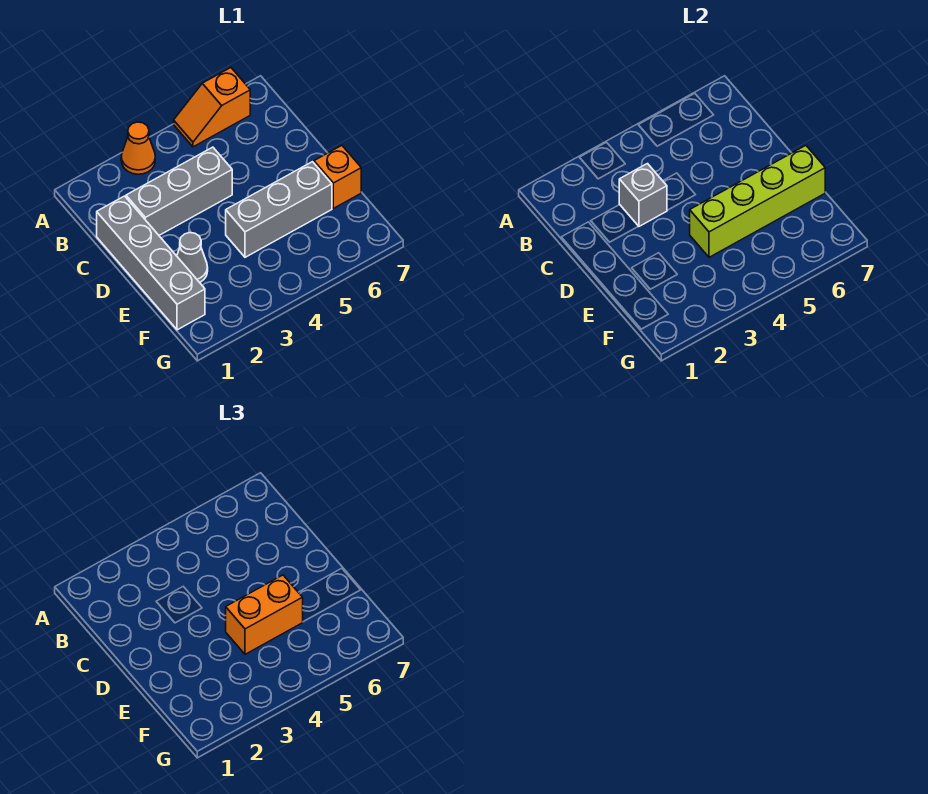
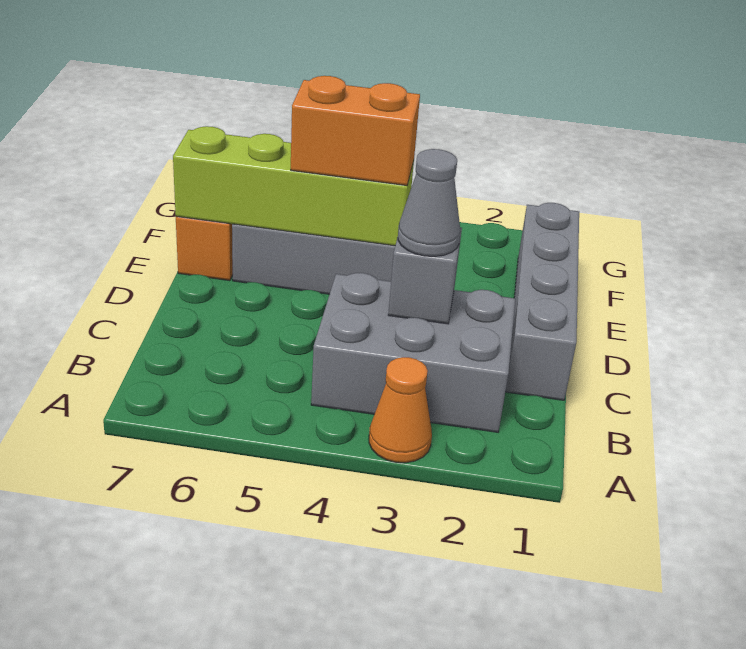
orange slope A5:A6 level 1 top 6 -> none
grey brick C2:C4 level 1 -> grey brick B2:C4 level 1
grey cone E2 level 1 -> grey cone C3 level 3

